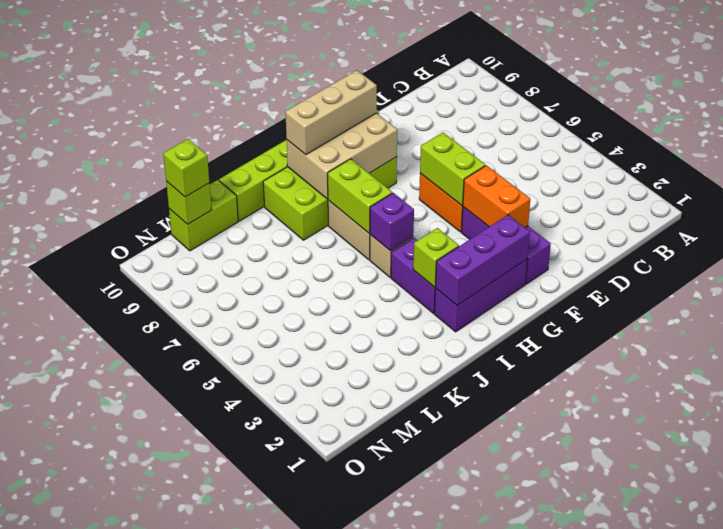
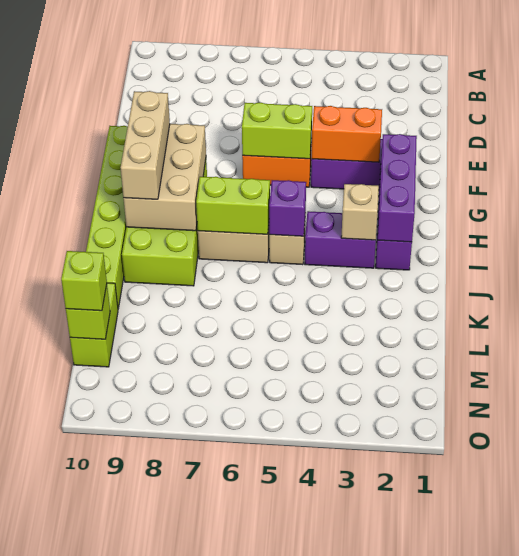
lime brick I3 level 2 -> tan brick I3 level 2

